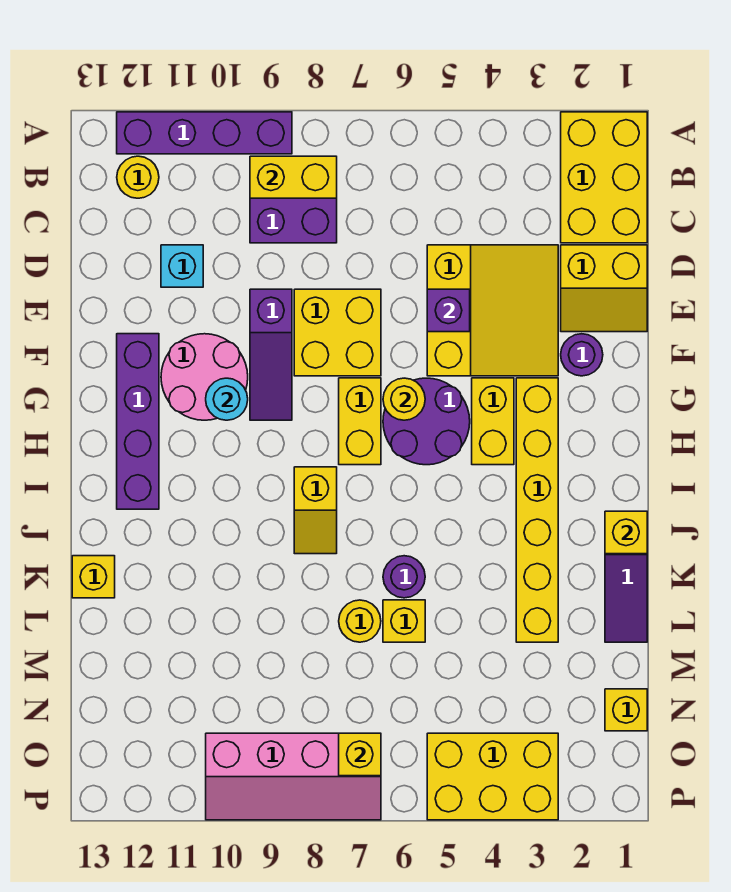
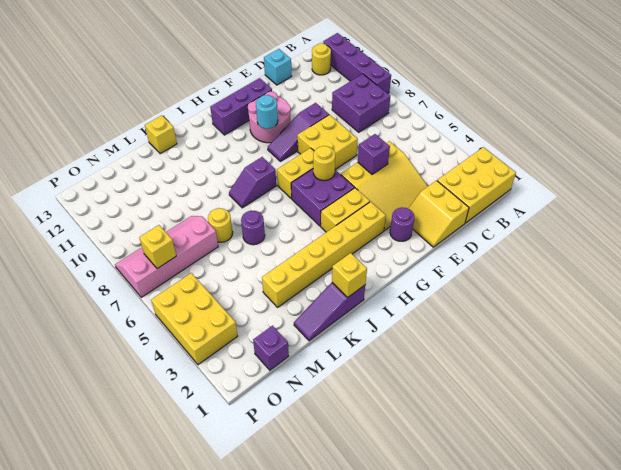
yellow brick B8:B9 level 2 -> none
cyan brick D11 level 1 -> cyan brick D13 level 1
purple brick F12:I12 level 1 -> purple brick F12:H12 level 1
purple round brick G5:H6 level 1 -> purple brick G5:H6 level 1
yellow slope I8:J8 level 1 top I -> purple slope I8:J8 level 1 top I
yellow brick L6 level 1 -> none
yellow brick N1 level 1 -> purple brick N1 level 1
pink slope O7:P10 level 1 top O -> pink slope M7:P8 level 1 top 7

